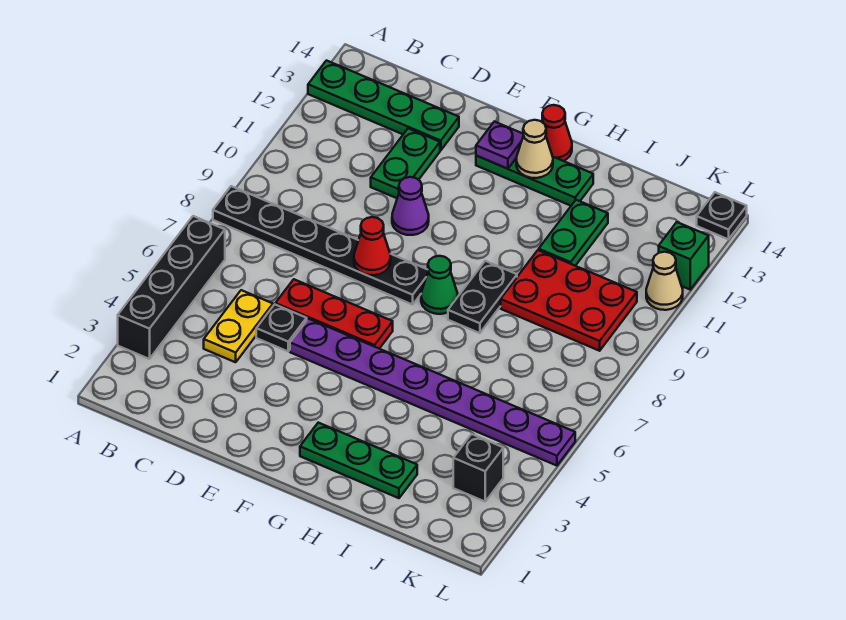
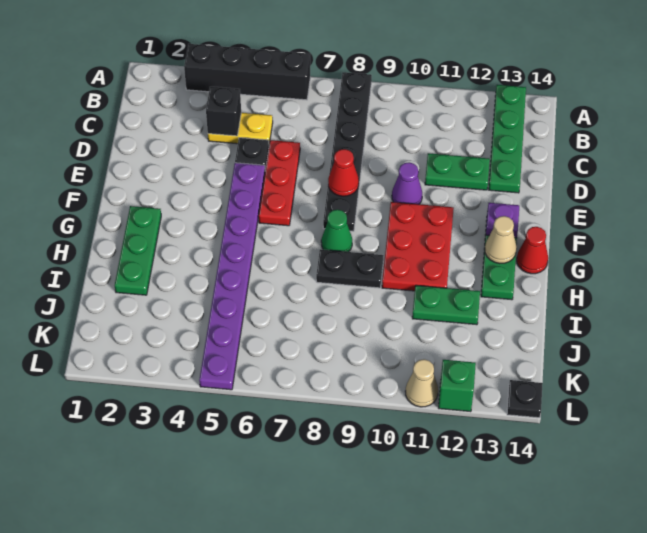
red plate I9:K10 level 1 -> red plate F10:H11 level 1
black brick K3 level 1 -> black brick C4 level 2

